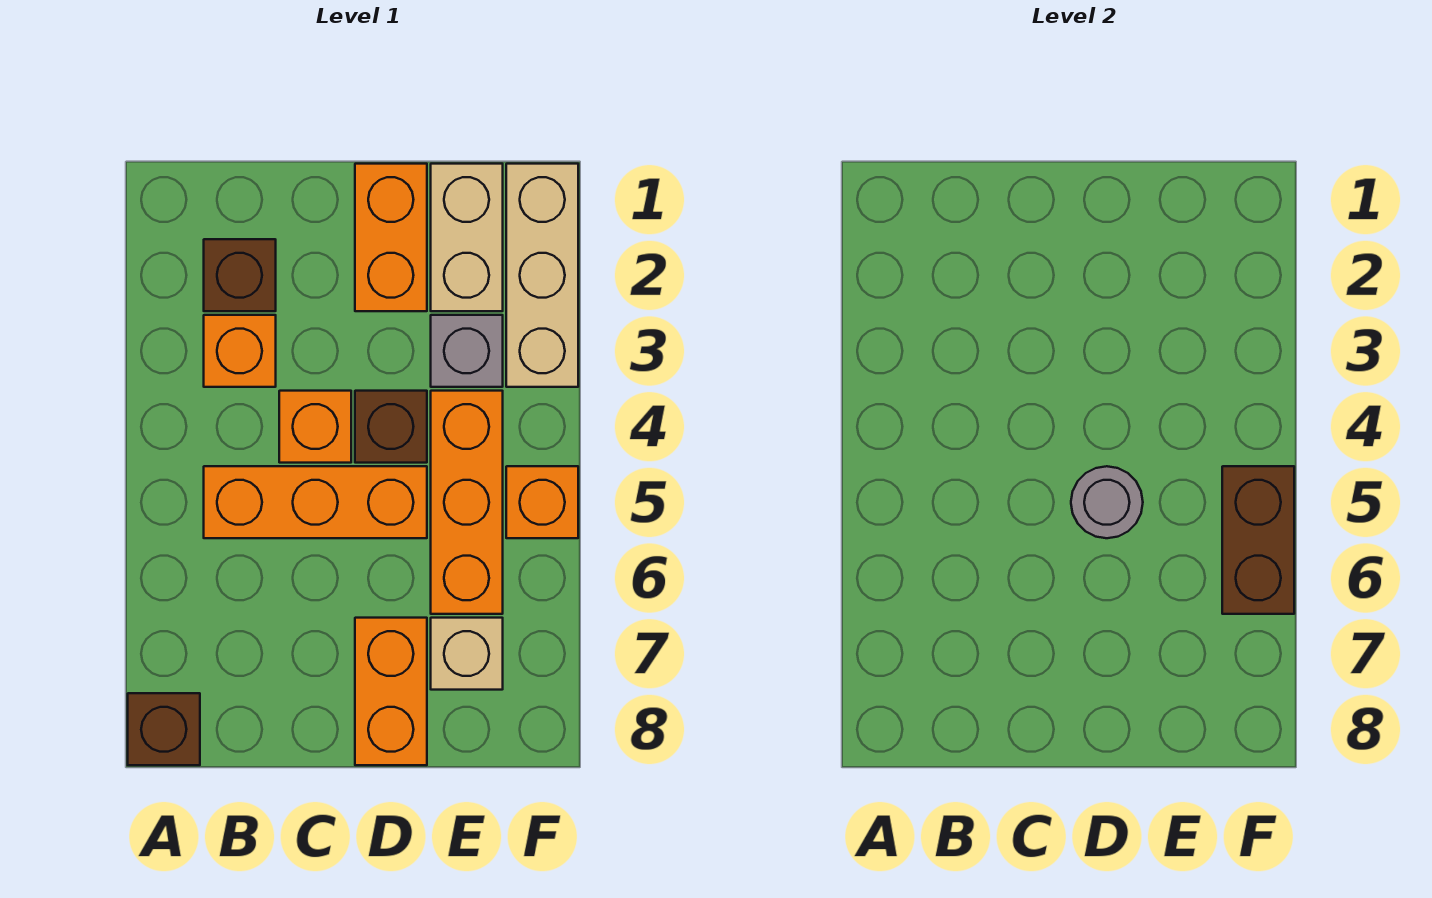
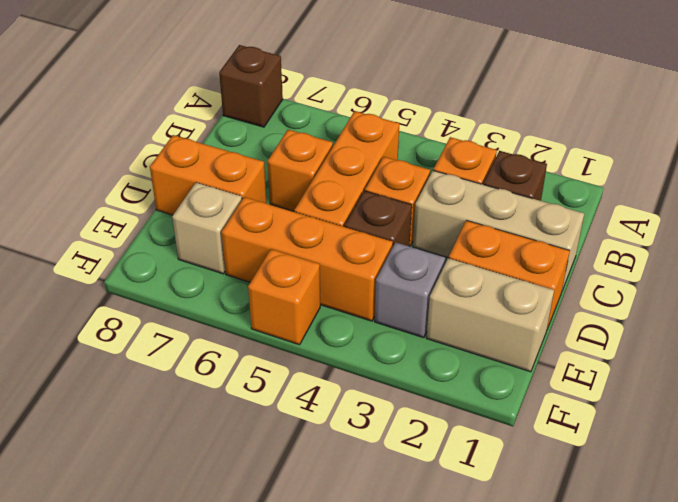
none -> orange brick C6 level 1
grey round brick D5 level 2 -> none
tan brick F1:F3 level 1 -> tan brick C1:C3 level 1
brown brick F5:F6 level 2 -> none

